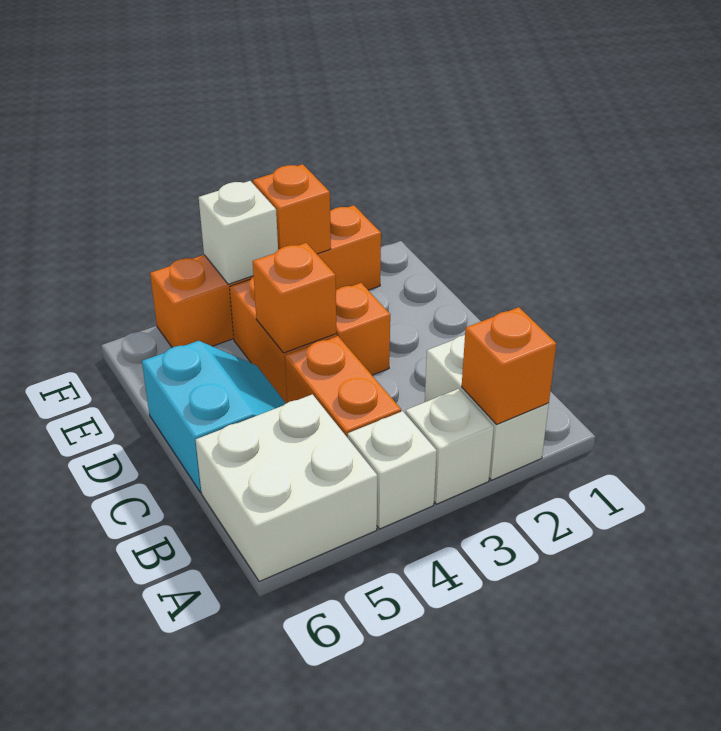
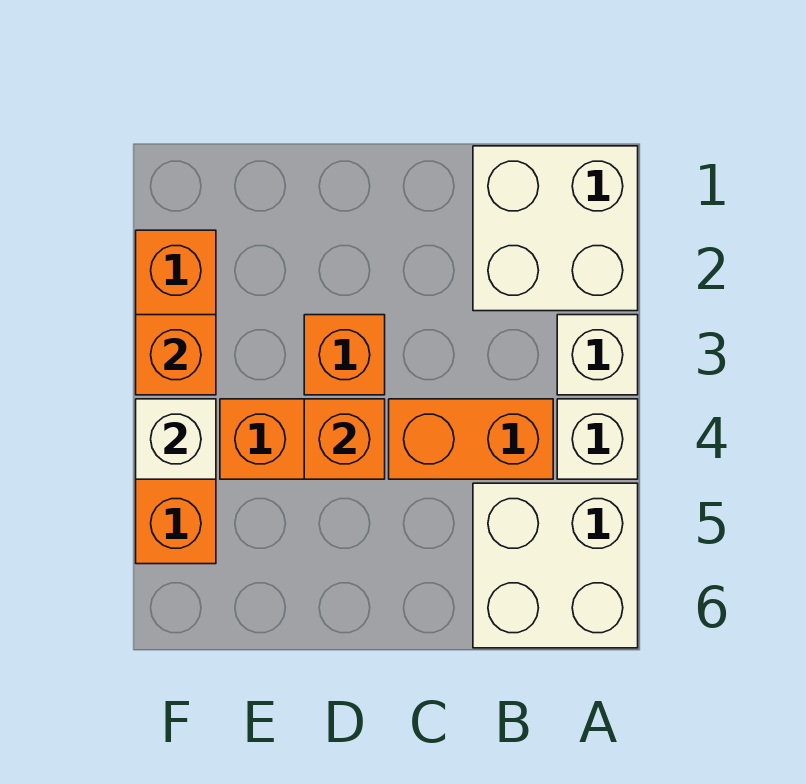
white brick A2:B2 level 1 -> white brick A1:B2 level 1
orange brick A2 level 2 -> none
cyan slope C5:D6 level 1 top 6 -> none

